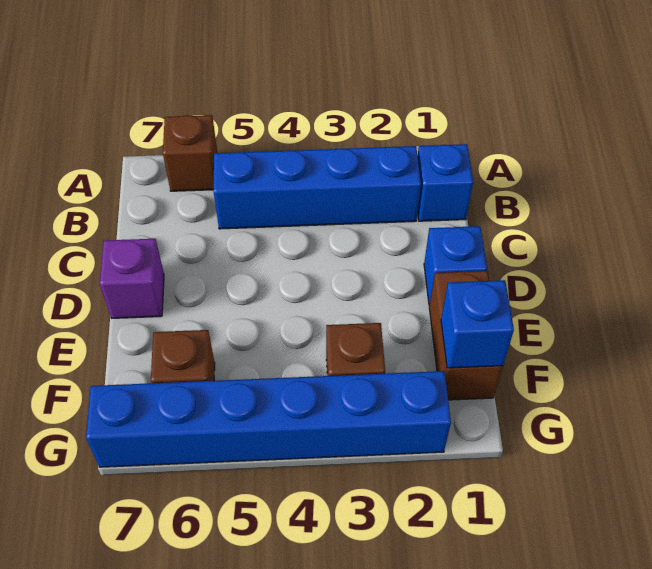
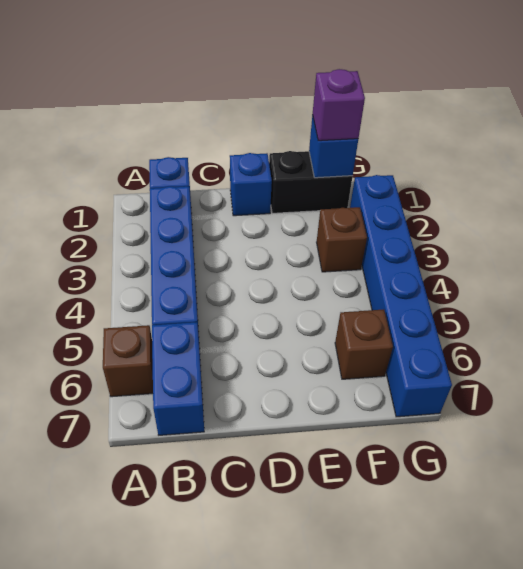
none -> blue brick B6:B7 level 1
purple brick D7 level 1 -> purple brick F1 level 3
brown brick E1:F1 level 1 -> black brick E1:F1 level 1

